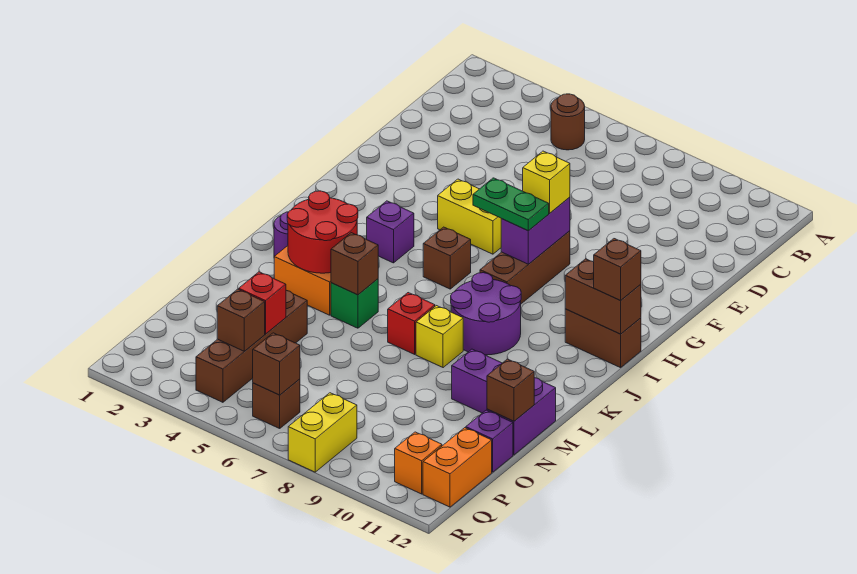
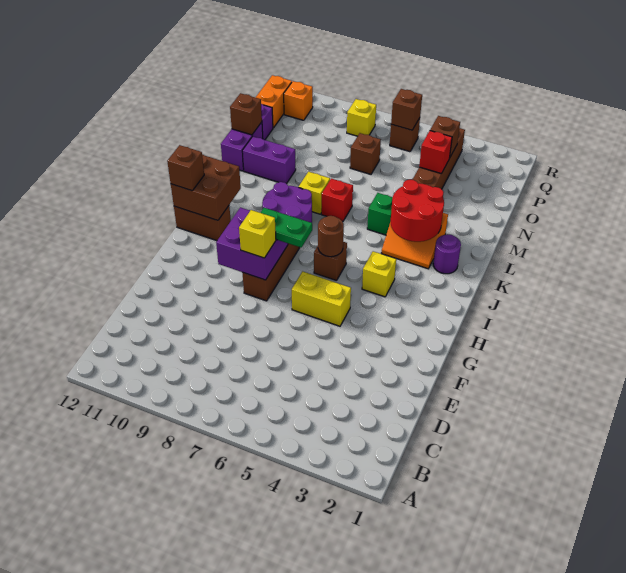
brown round brick B5 level 1 -> brown round brick I6 level 2
purple brick G8:H8 level 2 -> purple brick G8:H9 level 2
purple brick I4 level 1 -> yellow brick I4 level 1
brown brick I11:I12 level 2 -> brown brick I11:J12 level 2
brown brick L5 level 2 -> brown brick O7 level 1
yellow brick Q8:R8 level 1 -> yellow brick Q8 level 1

